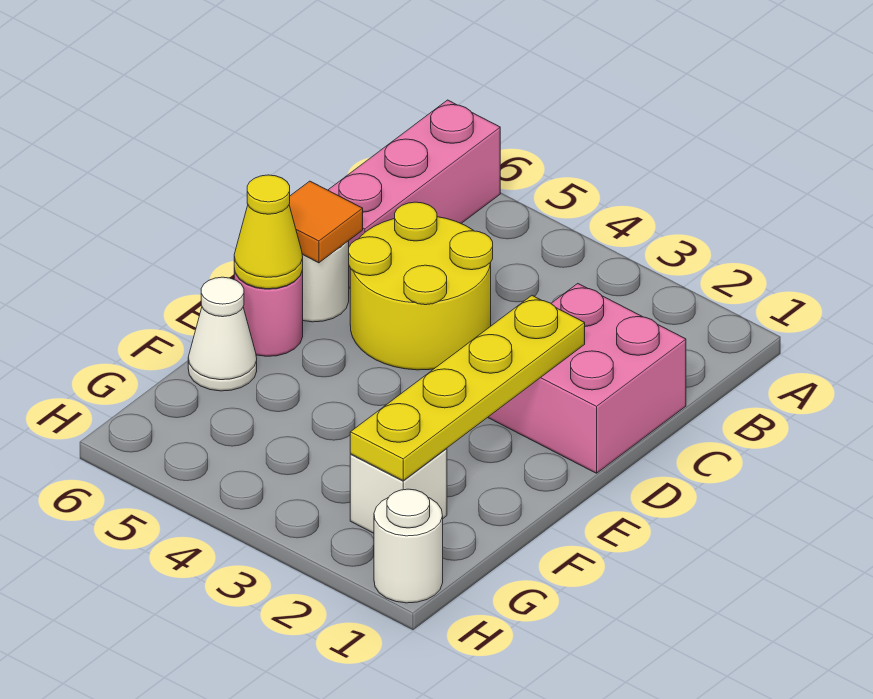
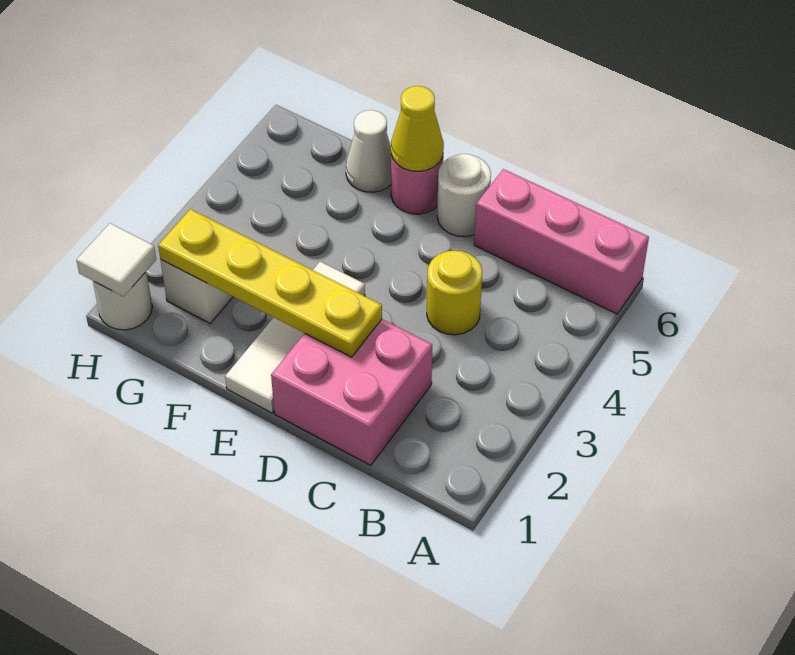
yellow round brick C4:D5 level 1 -> yellow round brick C4 level 1
orange tile D6 level 2 -> none
none -> white tile E1:E3 level 1
none -> white tile H1 level 2

